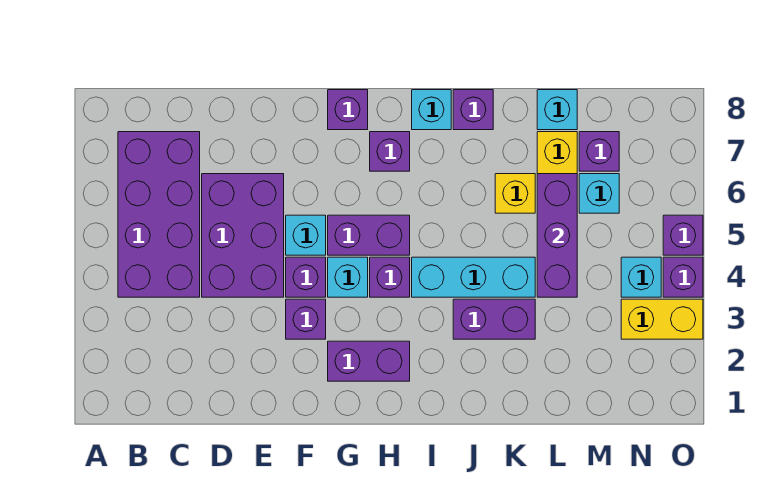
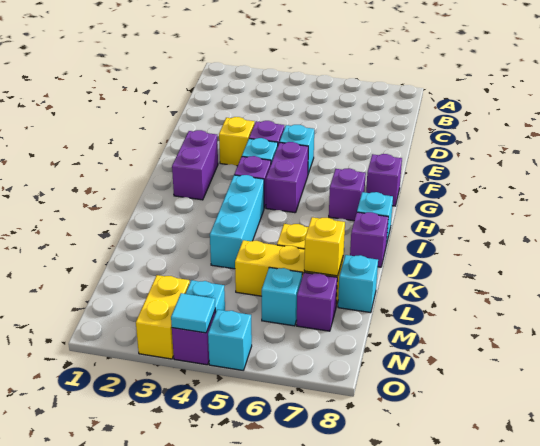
purple brick B4:C7 level 1 -> none
purple brick D4:E6 level 1 -> none
purple brick F3 level 1 -> yellow brick F3 level 1
purple brick J3:K3 level 1 -> none
purple brick L4:L6 level 2 -> none
none -> yellow brick L7 level 2
none -> cyan tile O4 level 2
purple brick O5 level 1 -> cyan brick O5 level 1

